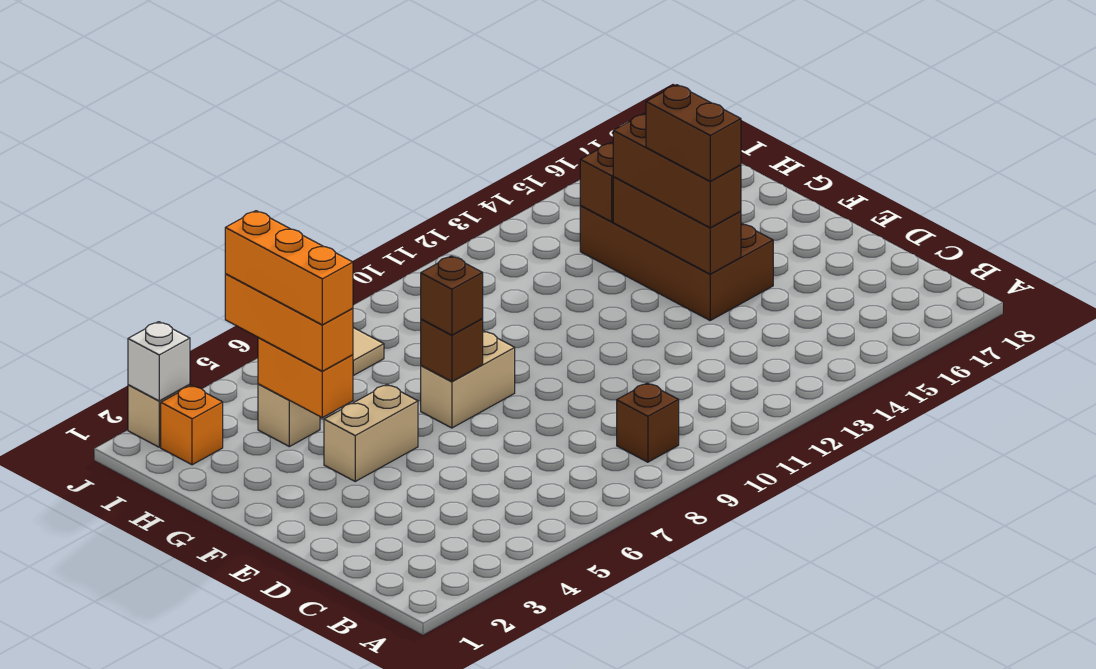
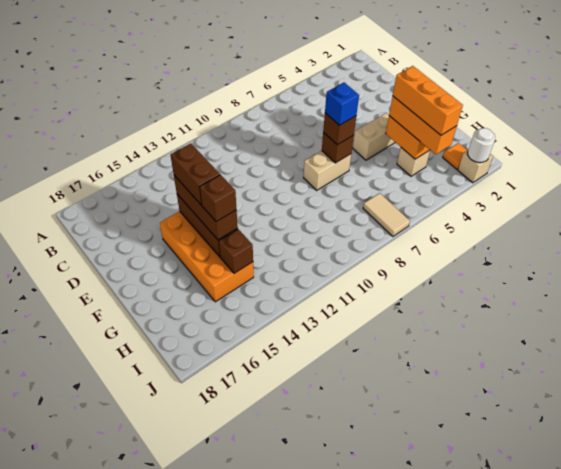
brown brick B9 level 1 -> brown brick G14 level 4
brown brick E14:H15 level 1 -> orange brick E14:H15 level 1
none -> blue brick F7 level 4
orange brick I2 level 1 -> orange tile I2 level 1
white brick J2 level 2 -> white round brick J2 level 2

